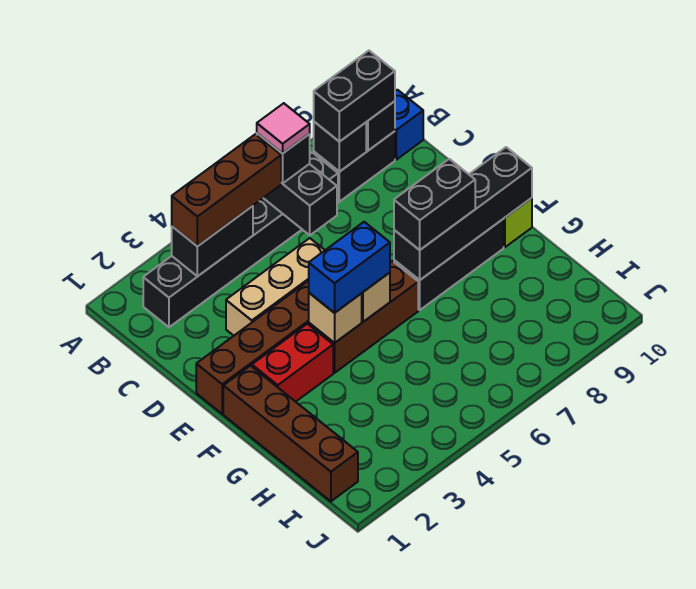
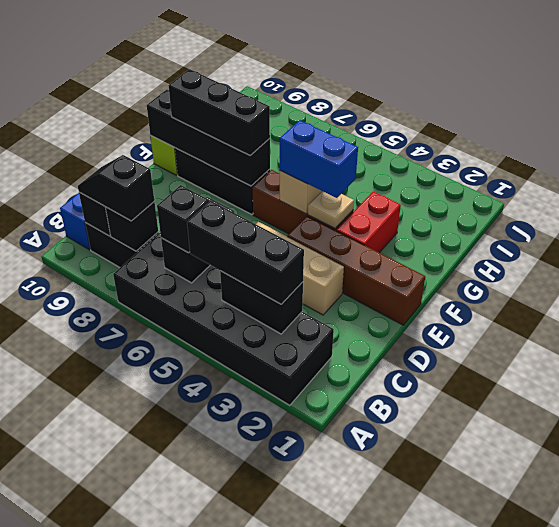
black brick B2:B7 level 1 -> black brick A2:B7 level 1
brown brick B3:B5 level 3 -> black brick B3:B5 level 3
pink tile B6 level 4 -> none
black brick B8:B9 level 3 -> black slope B8:B9 level 3 top 8
brown brick F1:I1 level 1 -> none
red brick F2:F3 level 1 -> red brick F3:G3 level 1
tan brick F4 level 2 -> tan plate F4 level 2
black brick F7:F8 level 3 -> black brick F7:F9 level 3

